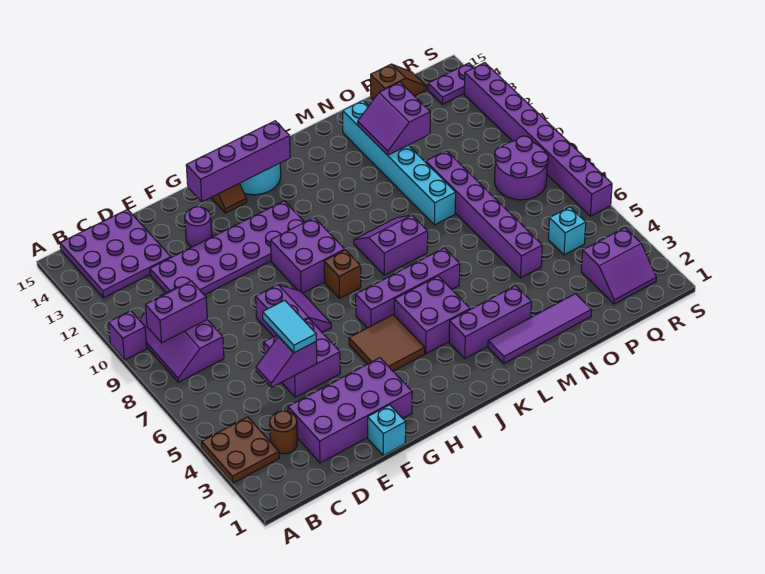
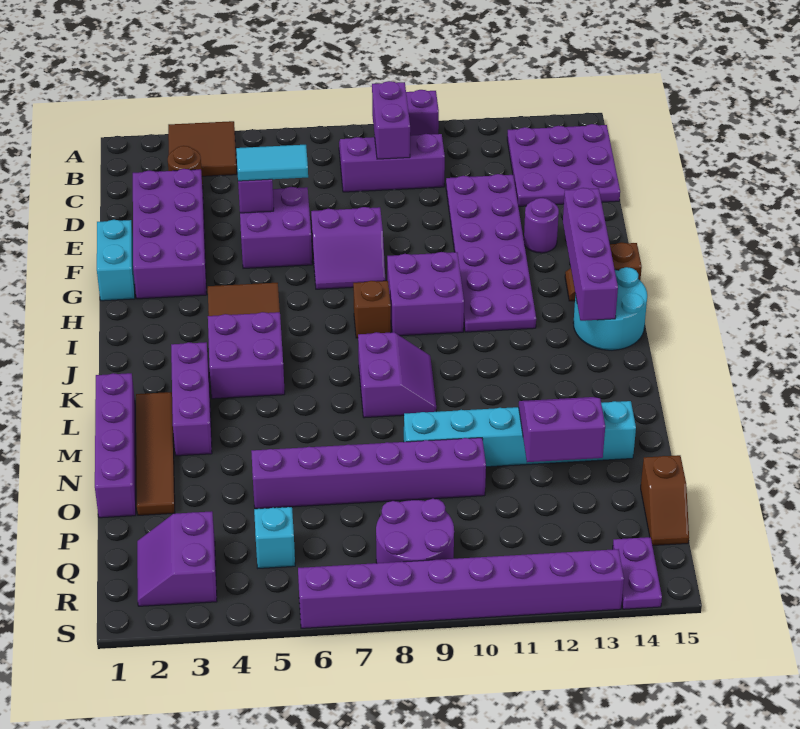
brown plate A3:B4 level 1 -> brown tile A3:B4 level 1
cyan brick F1 level 1 -> cyan brick F1:G1 level 1
purple brick I6:L6 level 1 -> purple brick L1:O1 level 1
purple tile L2:O2 level 1 -> brown tile L2:O2 level 1

